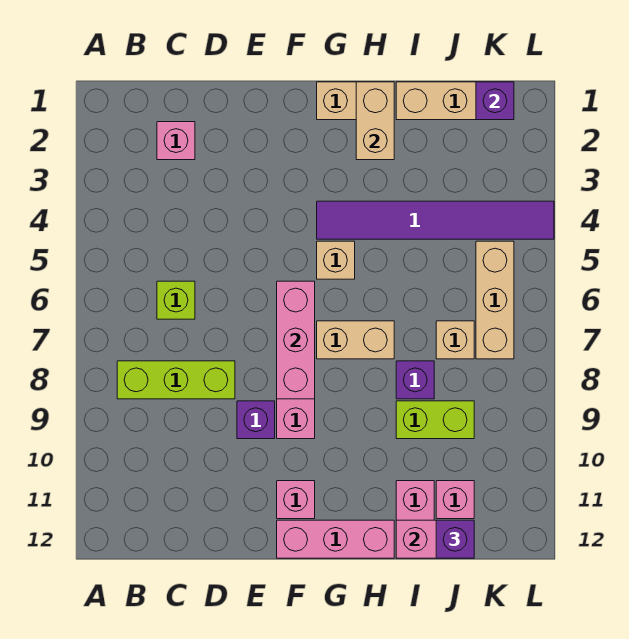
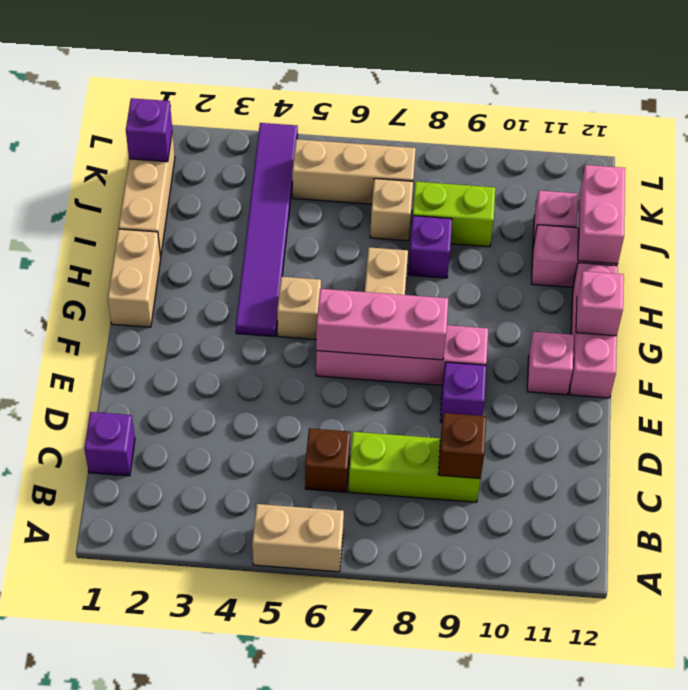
lime brick B8:D8 level 1 -> lime brick C7:C9 level 1
pink brick C2 level 1 -> pink brick G12 level 2
lime brick C6 level 1 -> brown brick C6 level 1
none -> brown brick C9 level 2
tan brick H1:H2 level 2 -> tan brick A5:A6 level 1
lime brick I9:J9 level 1 -> lime brick J8:J9 level 1
purple brick J12 level 3 -> purple brick C1 level 1

